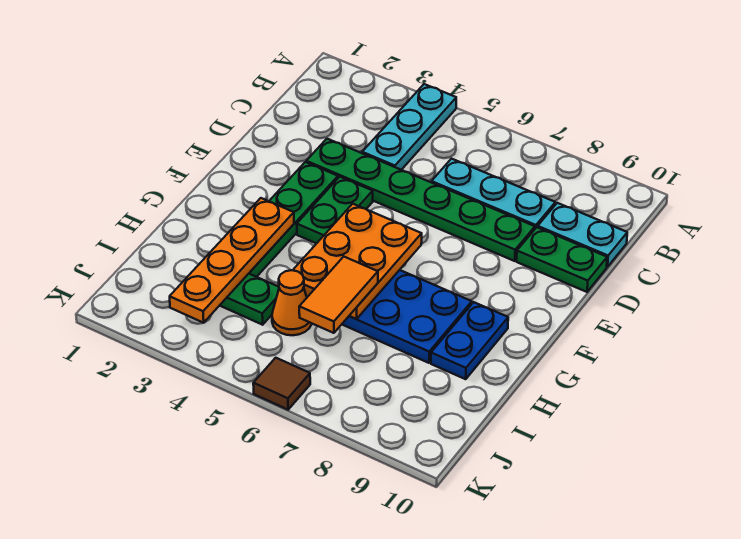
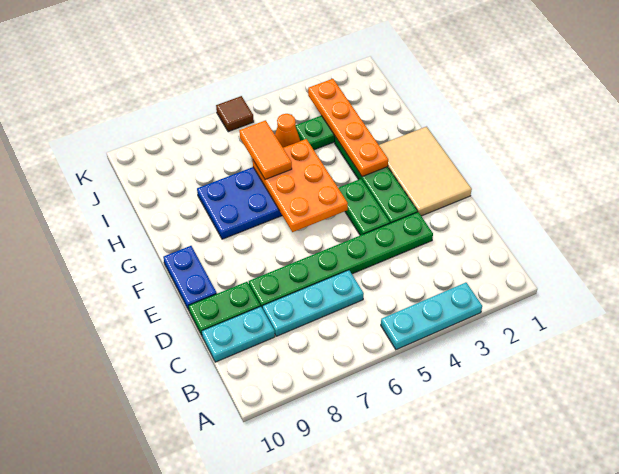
cyan plate A4:C4 level 1 -> cyan plate A3:A5 level 1
none -> tan tile E1:G2 level 1
blue plate G9:H9 level 1 -> blue plate E10:F10 level 1

